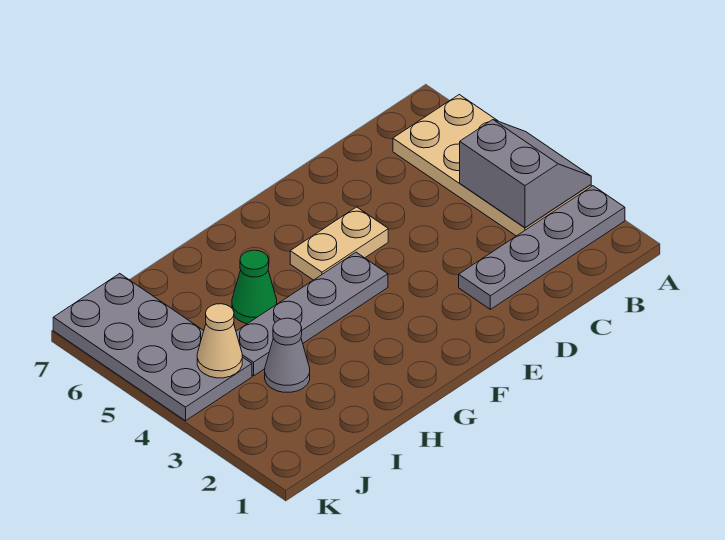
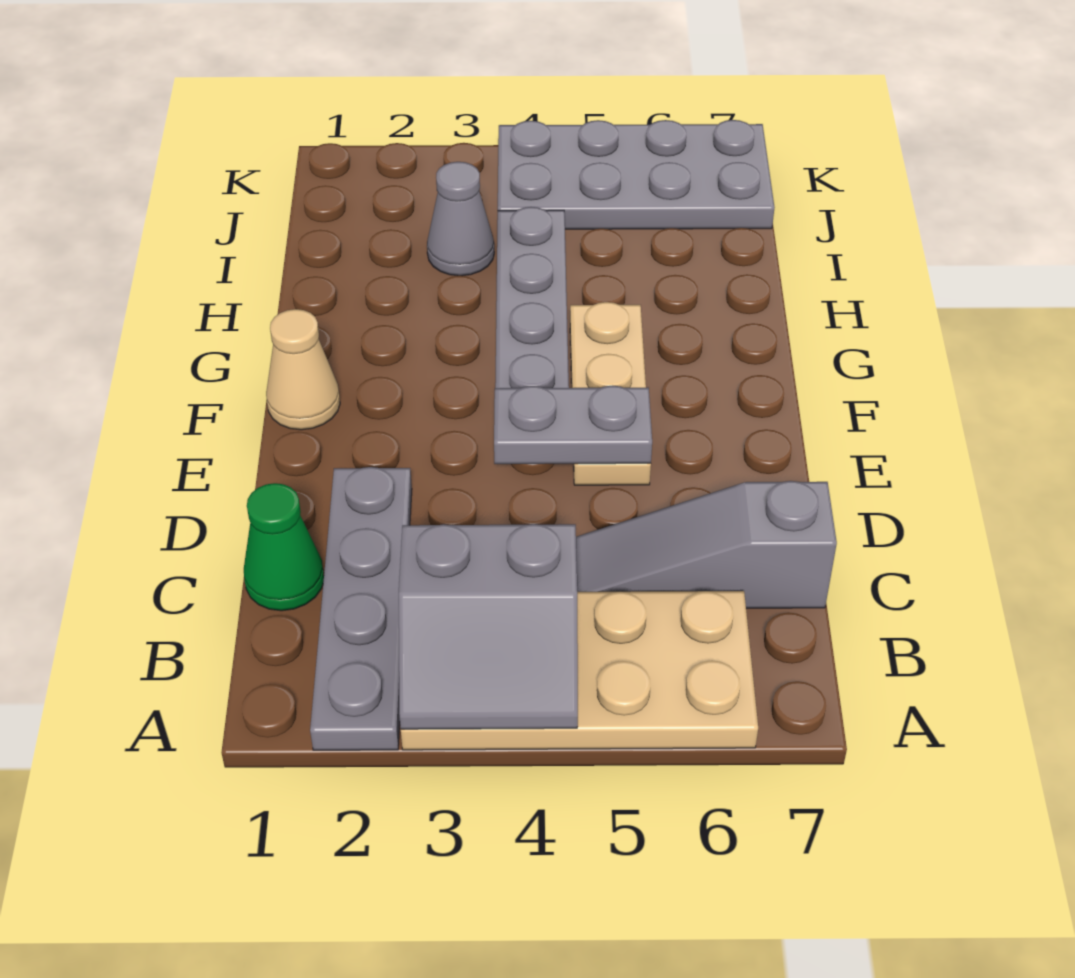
none -> grey slope C5:C7 level 1 top 7
none -> grey plate E4:E5 level 2
tan plate E5:F5 level 1 -> tan plate E5:G5 level 1
green cone H5 level 1 -> green cone C1 level 1
tan cone J4 level 2 -> tan cone F1 level 1

